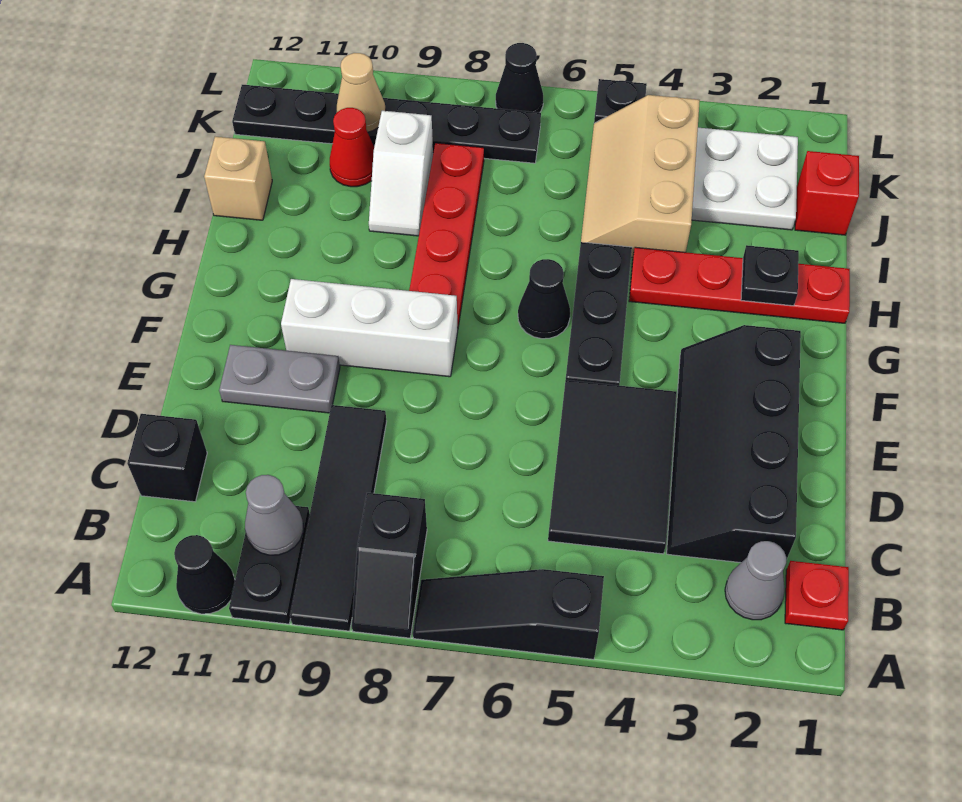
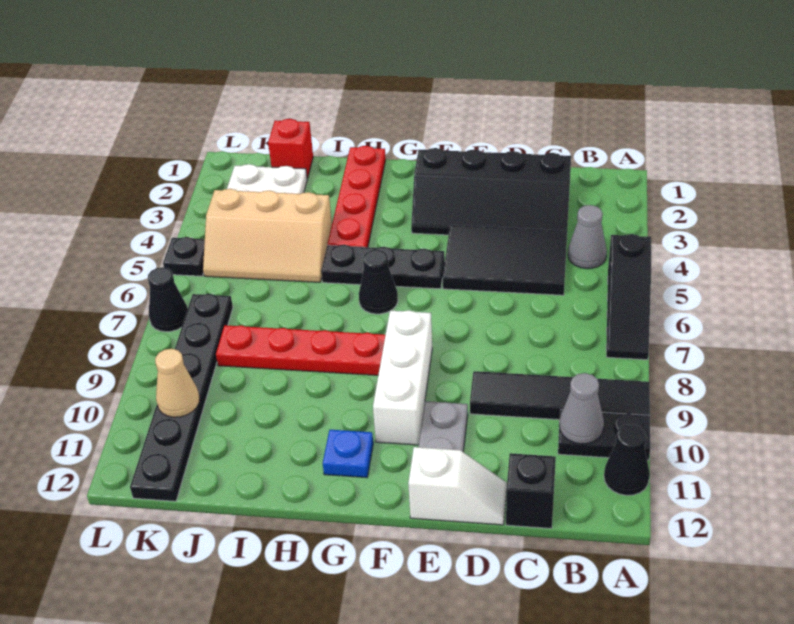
black slope A8:B8 level 1 top B -> none
red plate B1 level 1 -> none
grey cone B2 level 1 -> grey cone B4 level 1
none -> blue plate G11 level 1
black plate H2 level 2 -> none
white slope I9:J9 level 1 top J -> white slope D12:E12 level 1 top E
tan brick I12 level 1 -> none
red cone J10 level 1 -> none

